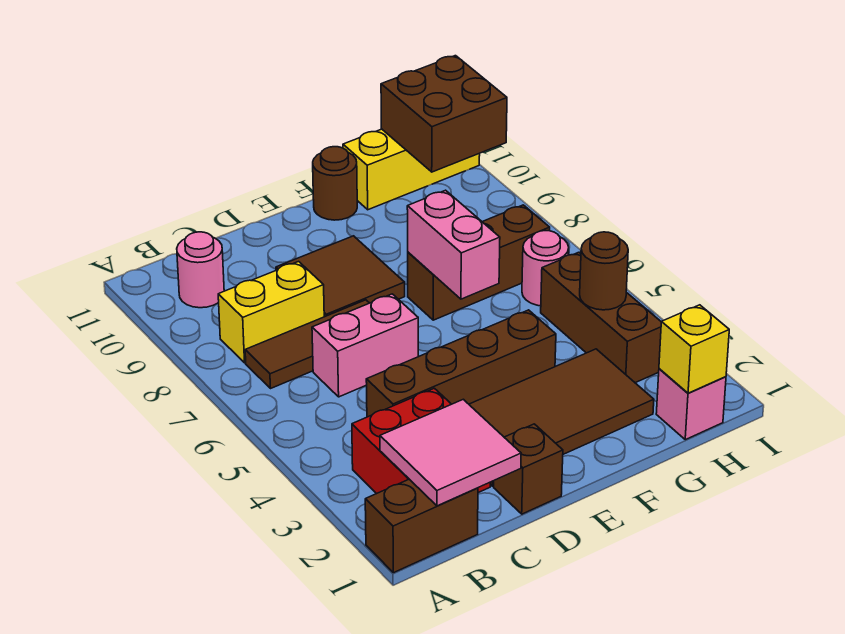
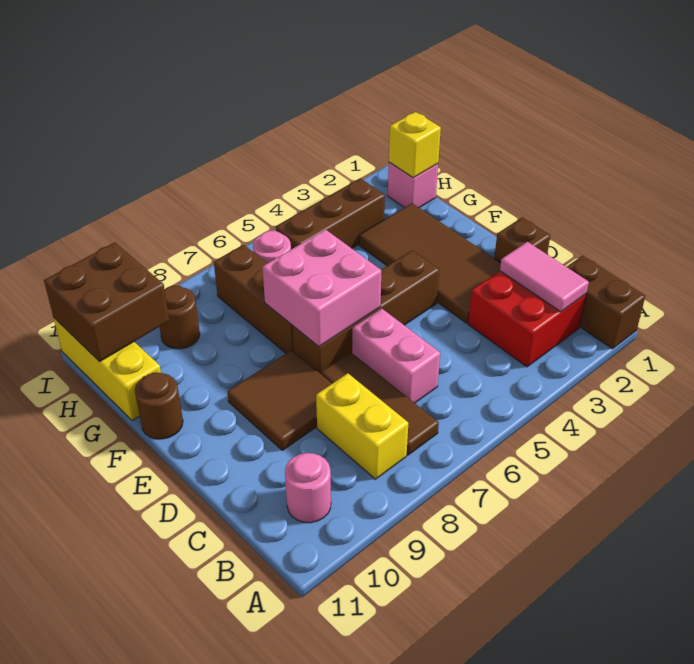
pink tile B1:C2 level 2 -> pink tile B2:C2 level 2
brown brick C4:F4 level 1 -> brown brick E4:E7 level 1
pink brick F6:F7 level 2 -> pink brick E6:F7 level 2
brown round brick H4 level 2 -> brown round brick H9 level 1

